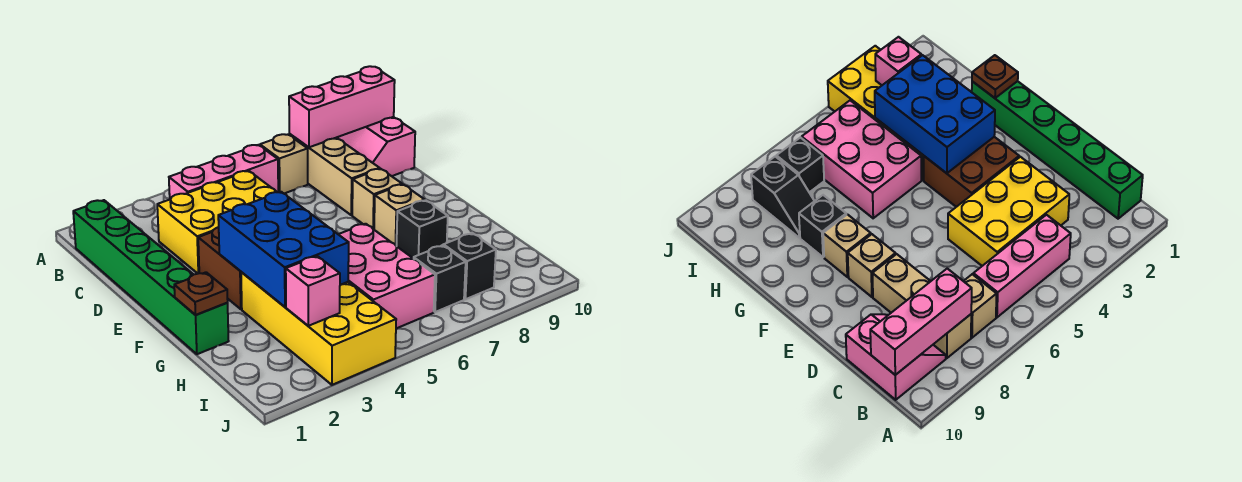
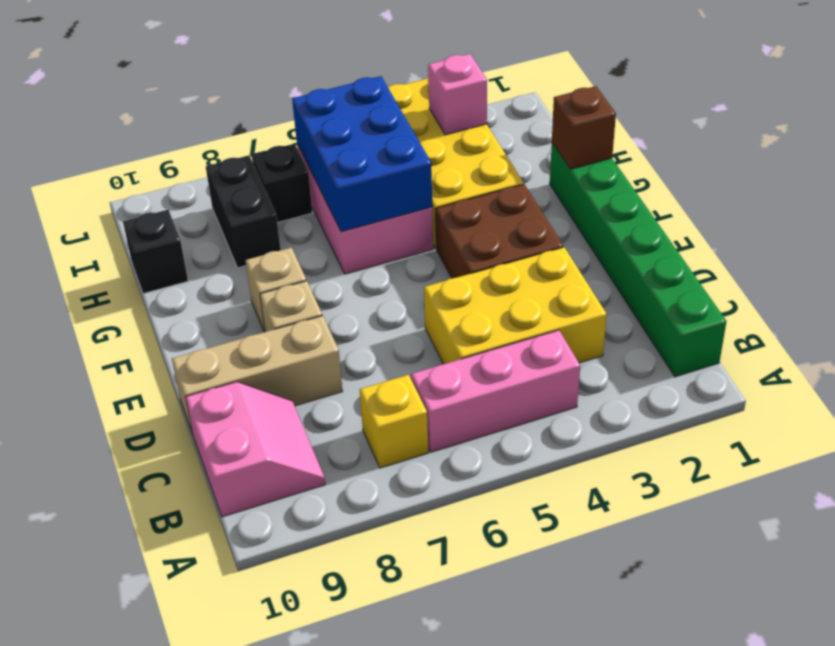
tan brick B7 level 1 -> yellow brick B7 level 1
tan brick B8:D8 level 1 -> tan brick D8:D10 level 1
pink brick B8:B10 level 2 -> none
blue brick F3:H4 level 2 -> blue brick G5:I6 level 2
brown plate G1 level 2 -> brown brick G1 level 2
black brick G8 level 1 -> black brick H10 level 1
black slope H8:I8 level 1 top I -> black brick H8:I8 level 1

